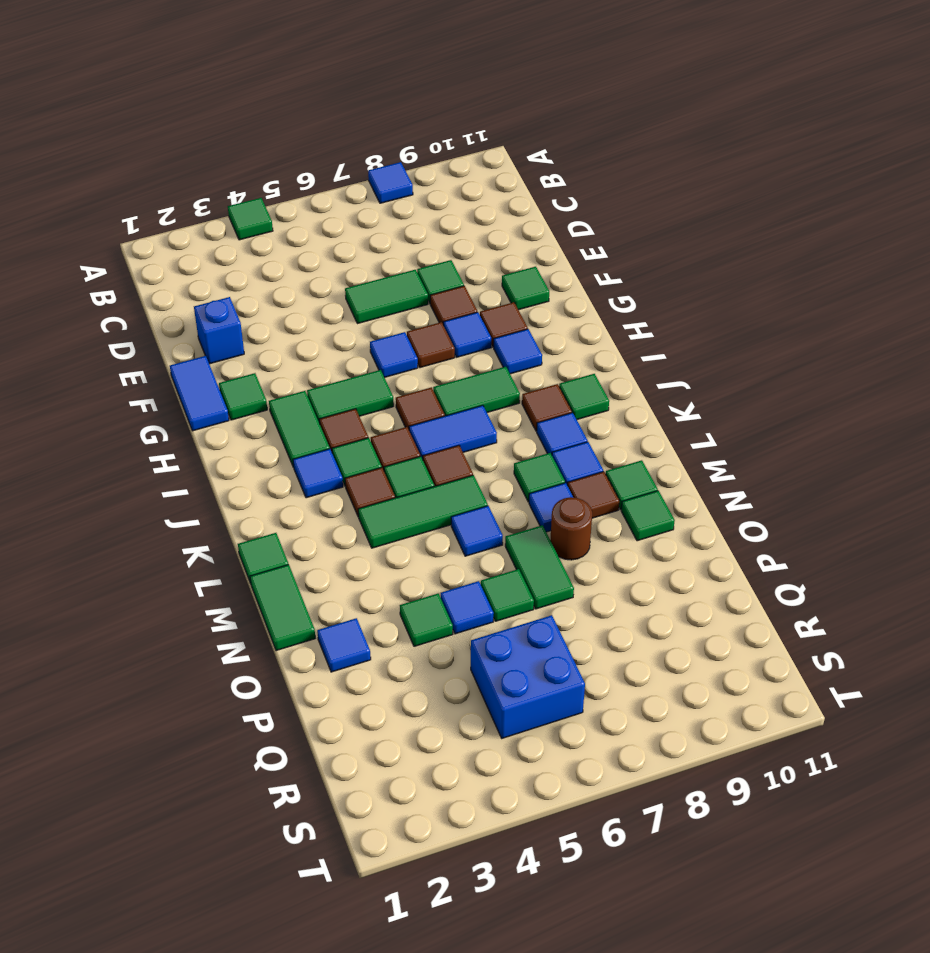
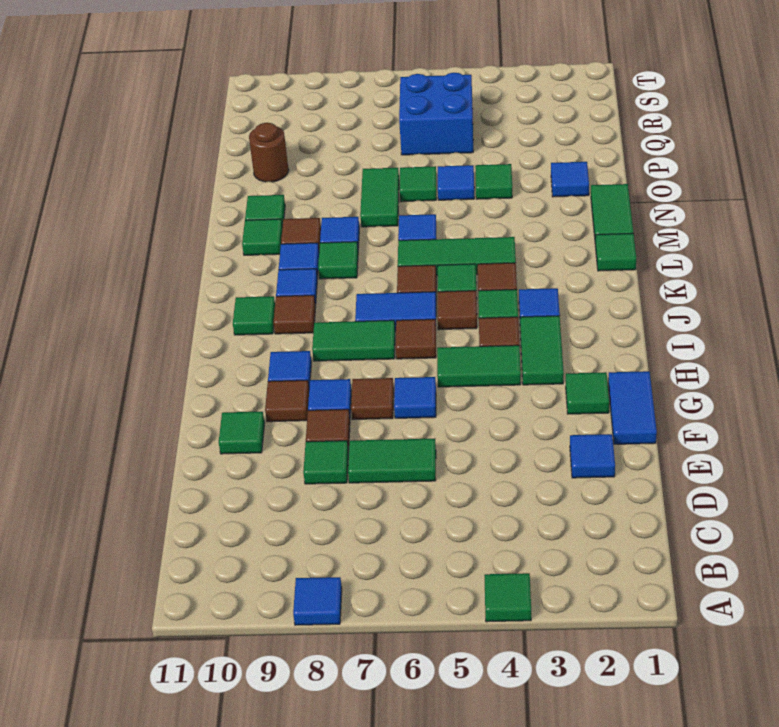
blue brick E2 level 1 -> blue tile E2 level 1
brown round brick N8 level 1 -> brown round brick P10 level 1

